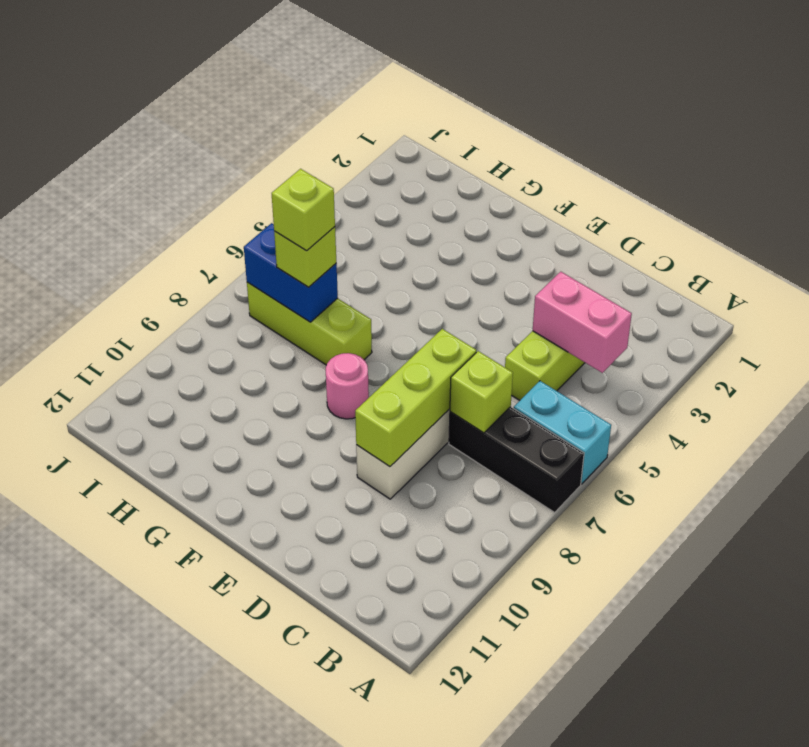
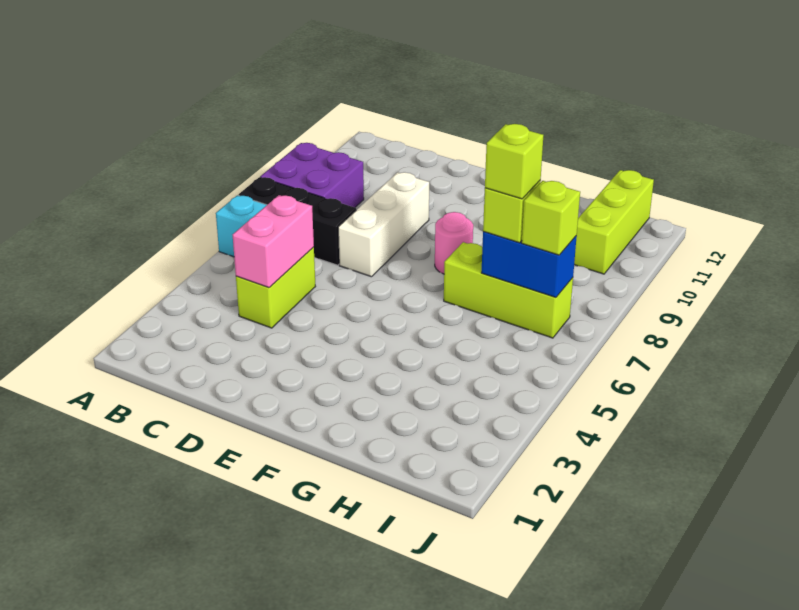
none -> purple brick A8:B9 level 1
pink brick B4:C4 level 2 -> pink brick C4:C5 level 2
lime brick C7 level 2 -> lime brick I7 level 3
lime brick D7:D9 level 2 -> lime brick I10:I12 level 1

